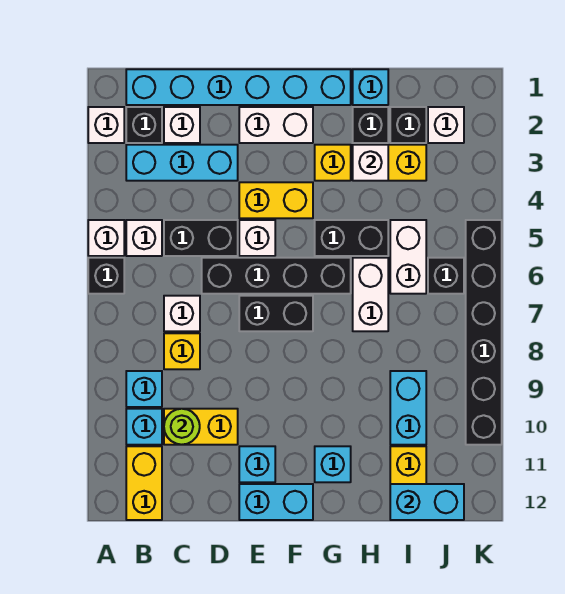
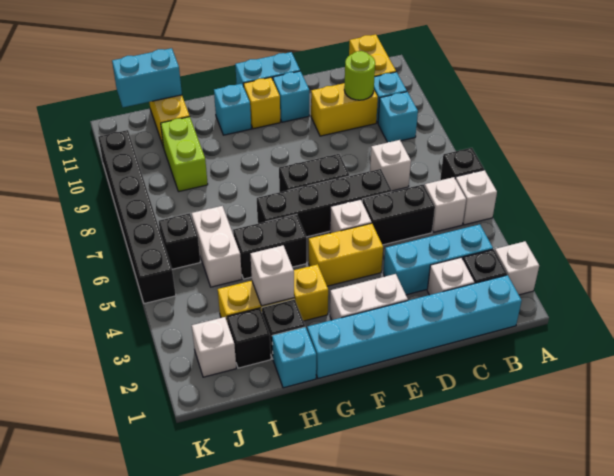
yellow brick C8 level 1 -> yellow brick F11 level 1
white brick H6:H7 level 1 -> none
cyan brick I9:I10 level 1 -> lime brick I9:I10 level 1

